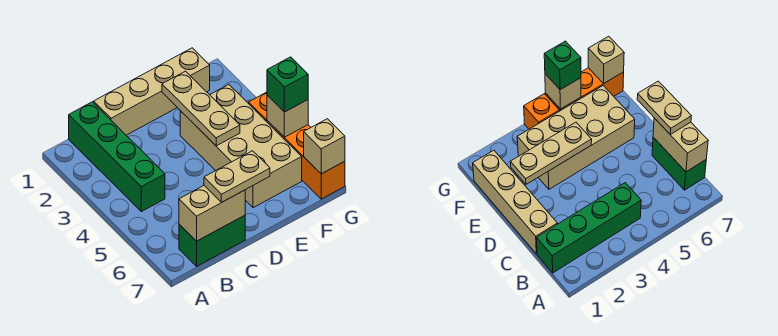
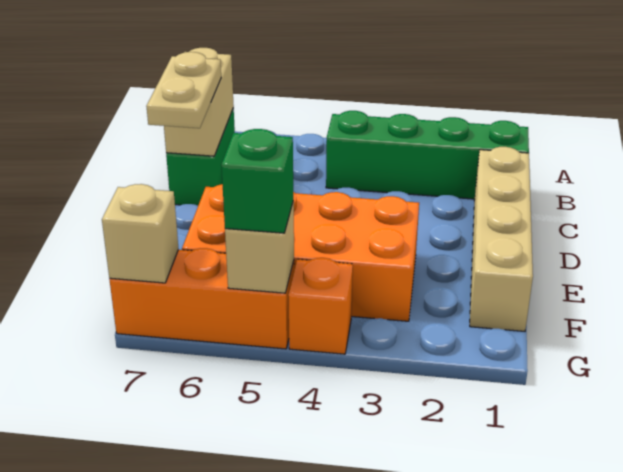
tan plate E2:E4 level 2 -> none
tan brick E3:F6 level 1 -> orange brick E3:F6 level 1

